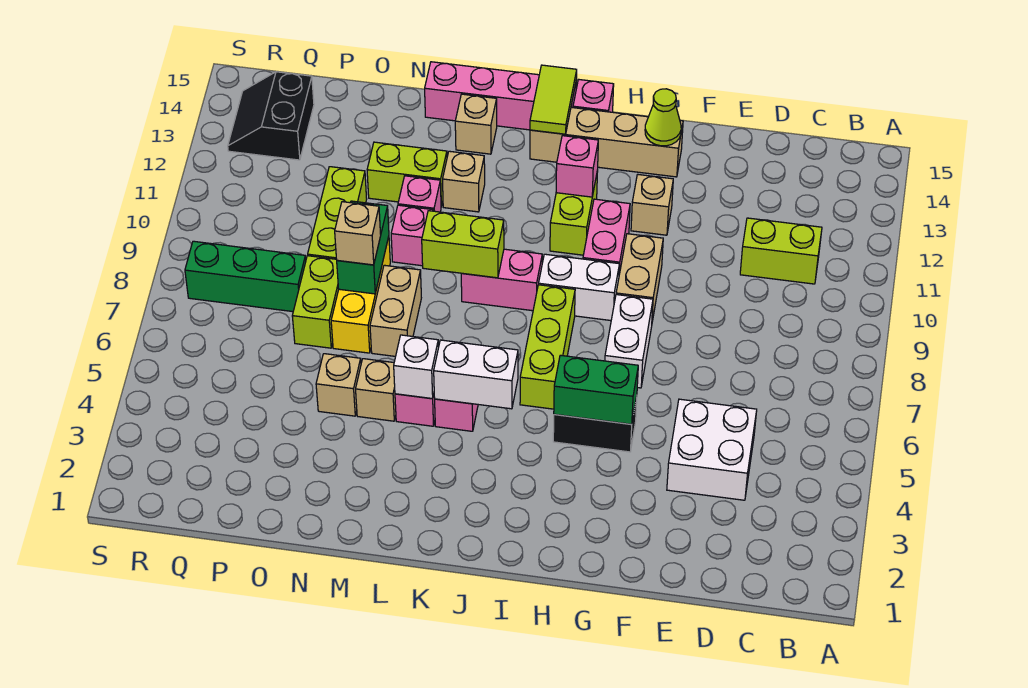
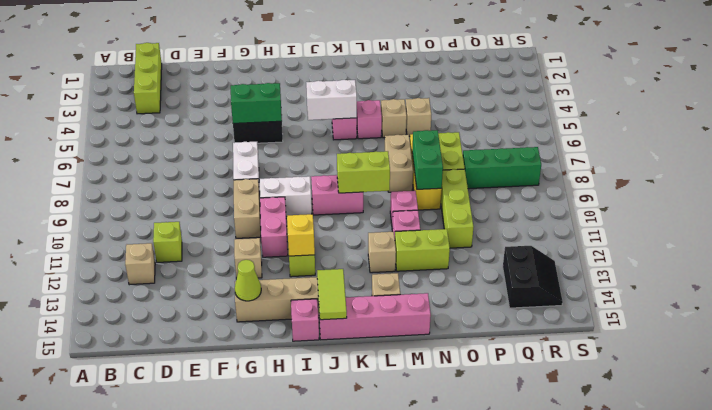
lime brick C11:D11 level 1 -> lime brick D11 level 1
white brick D4:E5 level 1 -> none
lime brick I6:I8 level 1 -> lime brick C1:C3 level 1
pink brick I12 level 2 -> yellow brick I12 level 2
white brick L5 level 2 -> none
tan brick N8 level 3 -> tan brick C12 level 1

